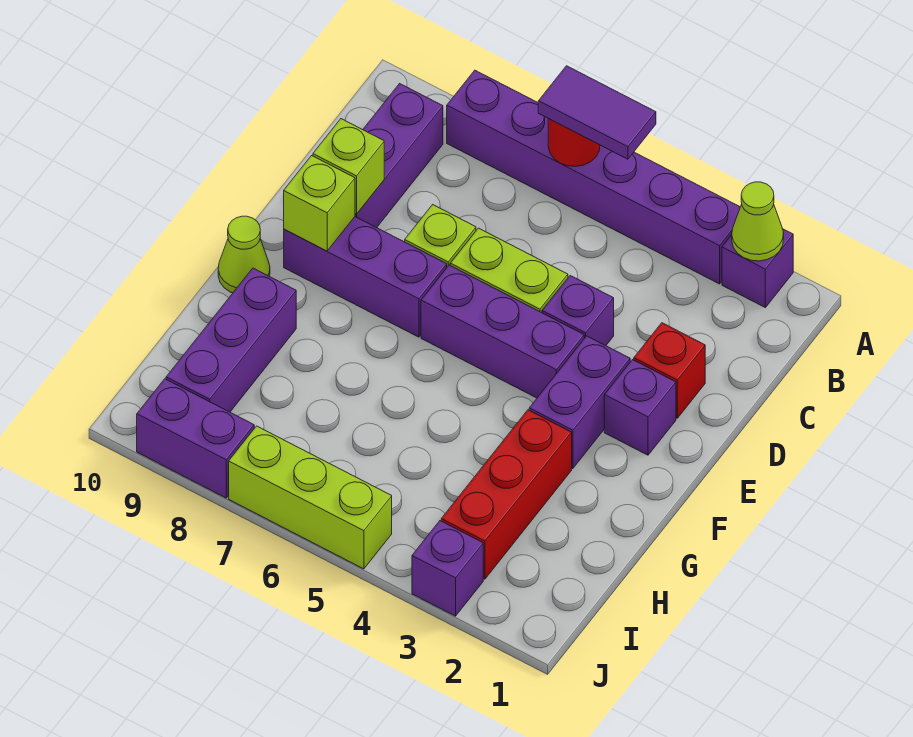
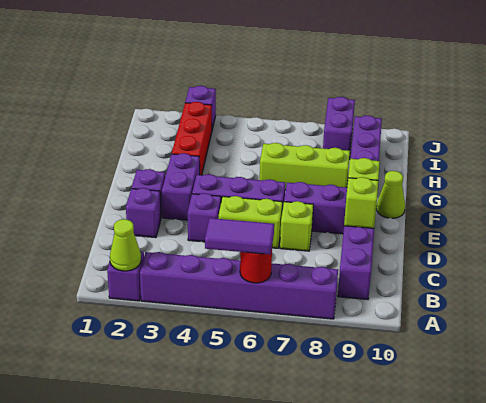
red brick D2 level 1 -> purple brick D2 level 1
lime brick J5:J7 level 1 -> lime brick G6:G8 level 1
purple brick J8:J9 level 1 -> purple brick I8:J8 level 1

